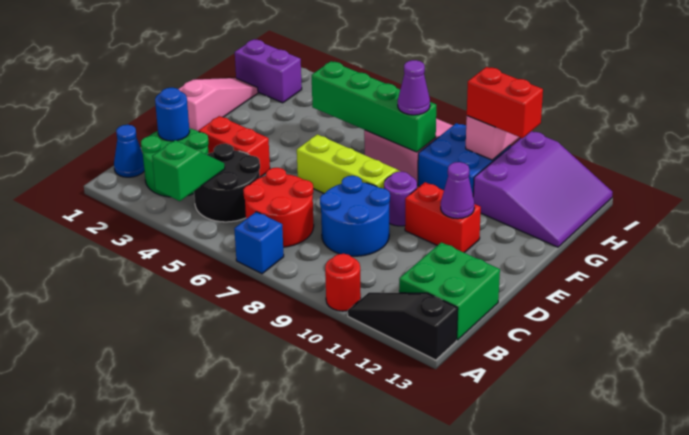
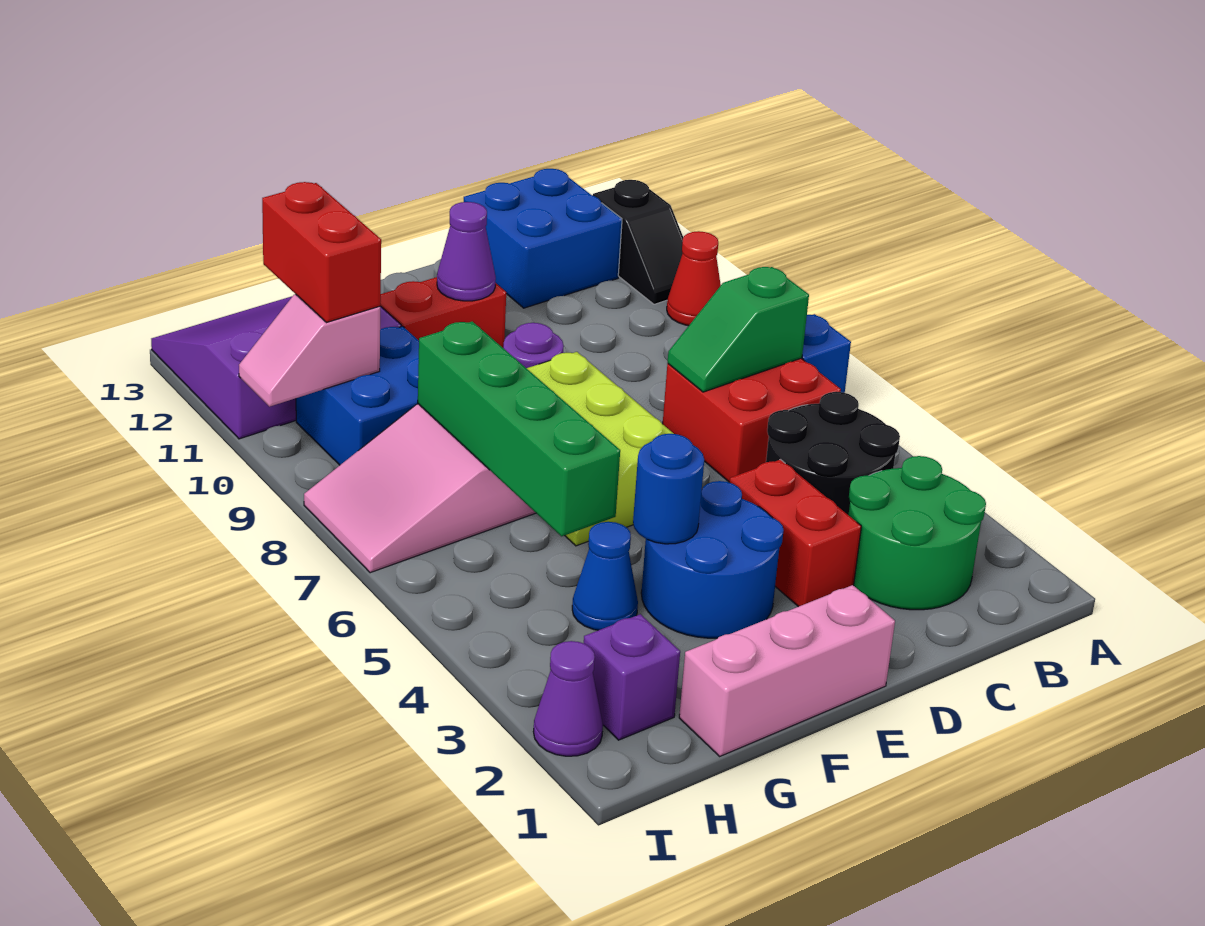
green slope A4:B4 level 2 top A -> green slope B7:C7 level 2 top B
red round brick A10 level 1 -> red cone A10 level 1
black slope A11:A13 level 1 top 13 -> black slope A11:A12 level 1 top 12
blue cone B1 level 1 -> blue cone G4 level 1
red round brick B6:C7 level 1 -> red brick B6:C7 level 1
green brick B12:C13 level 1 -> blue brick B12:C13 level 1
blue round brick C2 level 2 -> blue round brick F4 level 2
blue round brick C8:D9 level 1 -> blue round brick E3:F4 level 1
pink slope E1:G1 level 1 top E -> pink brick E1:G1 level 1
red brick E10:E11 level 1 -> red brick E11:F11 level 1
purple cone G8 level 3 -> purple cone I2 level 1
purple brick H1:H2 level 1 -> purple brick H2 level 1

